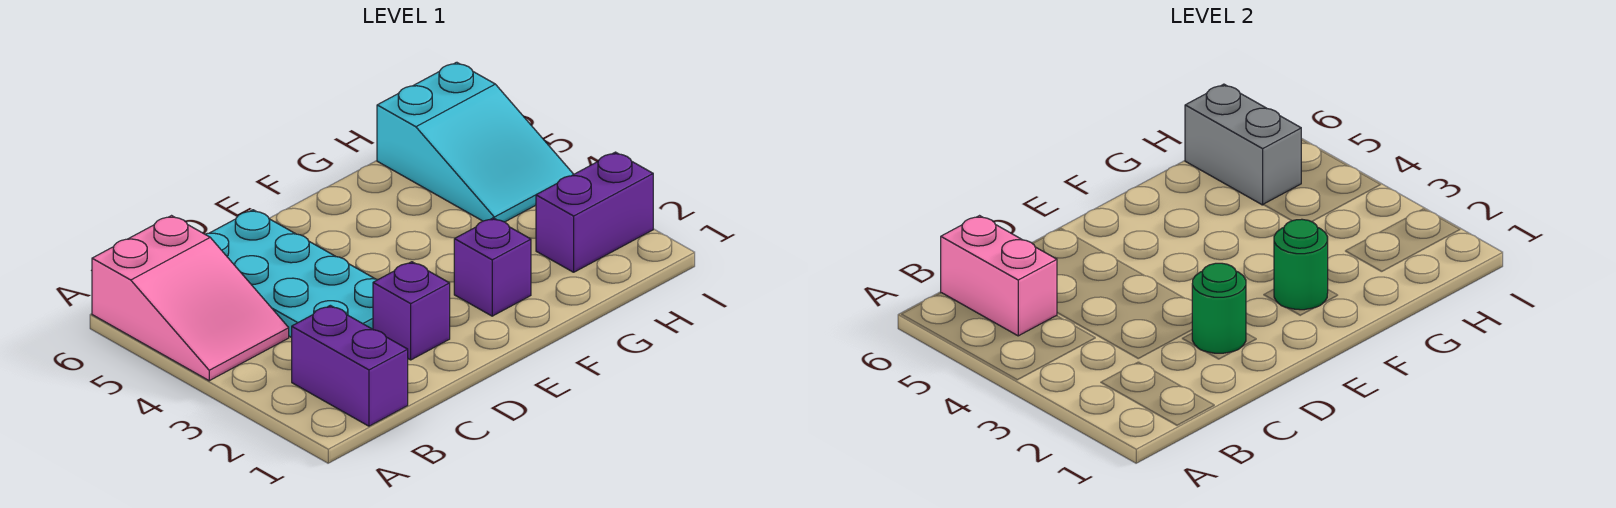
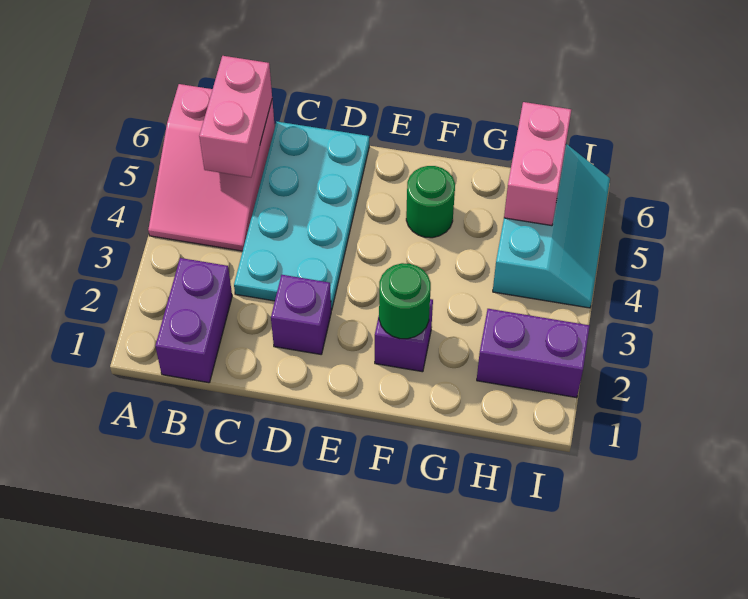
green round brick D2 level 2 -> green round brick F5 level 1
cyan slope H4:I6 level 1 top 6 -> cyan slope H4:I6 level 1 top H
grey brick H5:H6 level 2 -> pink brick H5:H6 level 2

